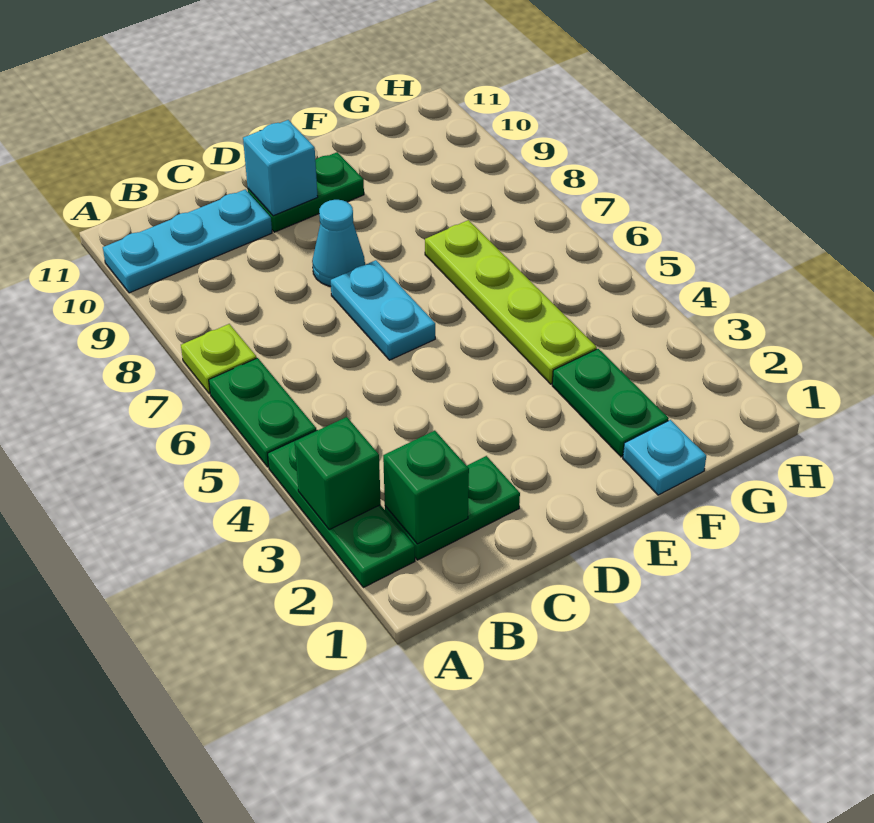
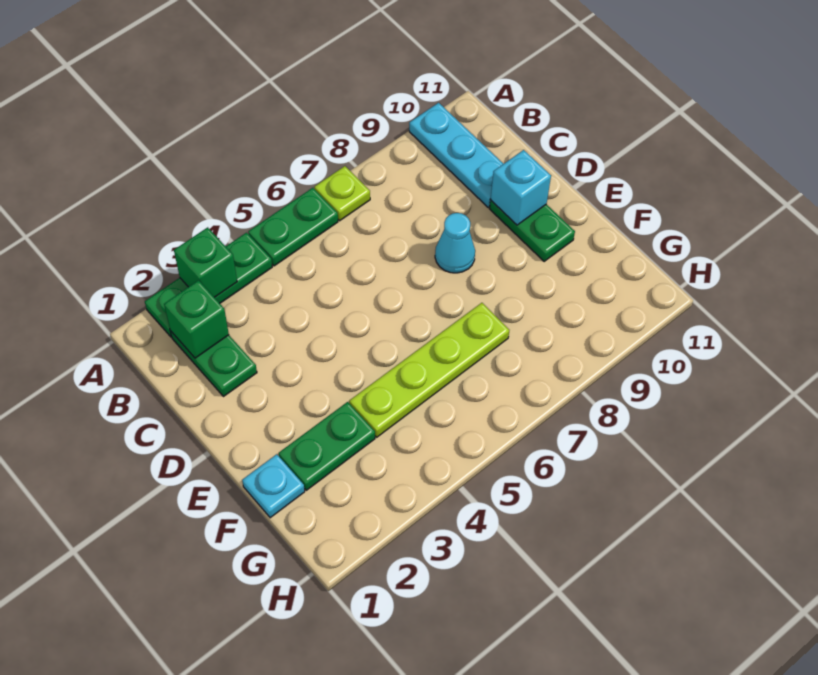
cyan plate D6:D7 level 1 -> none

